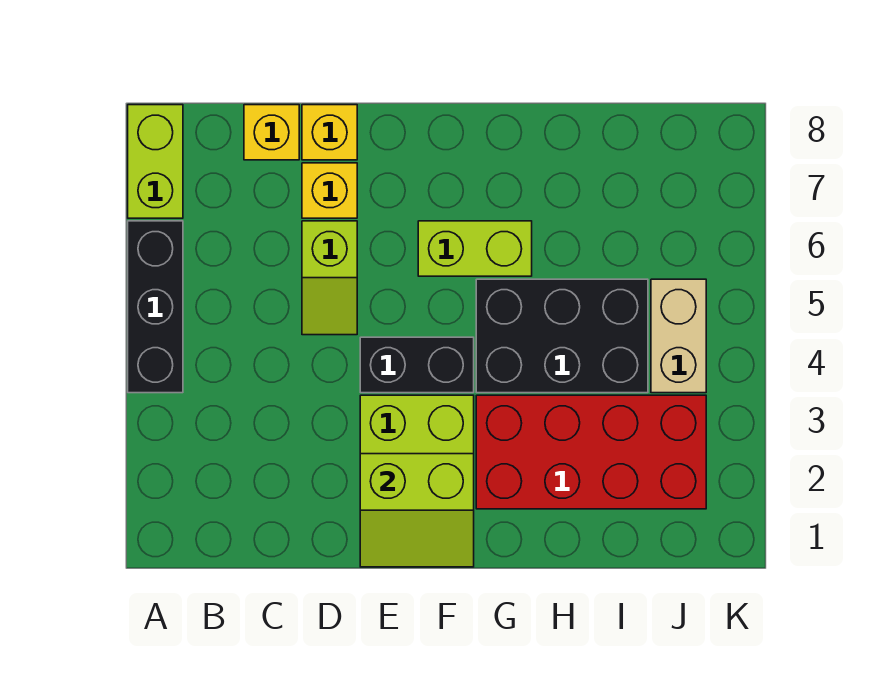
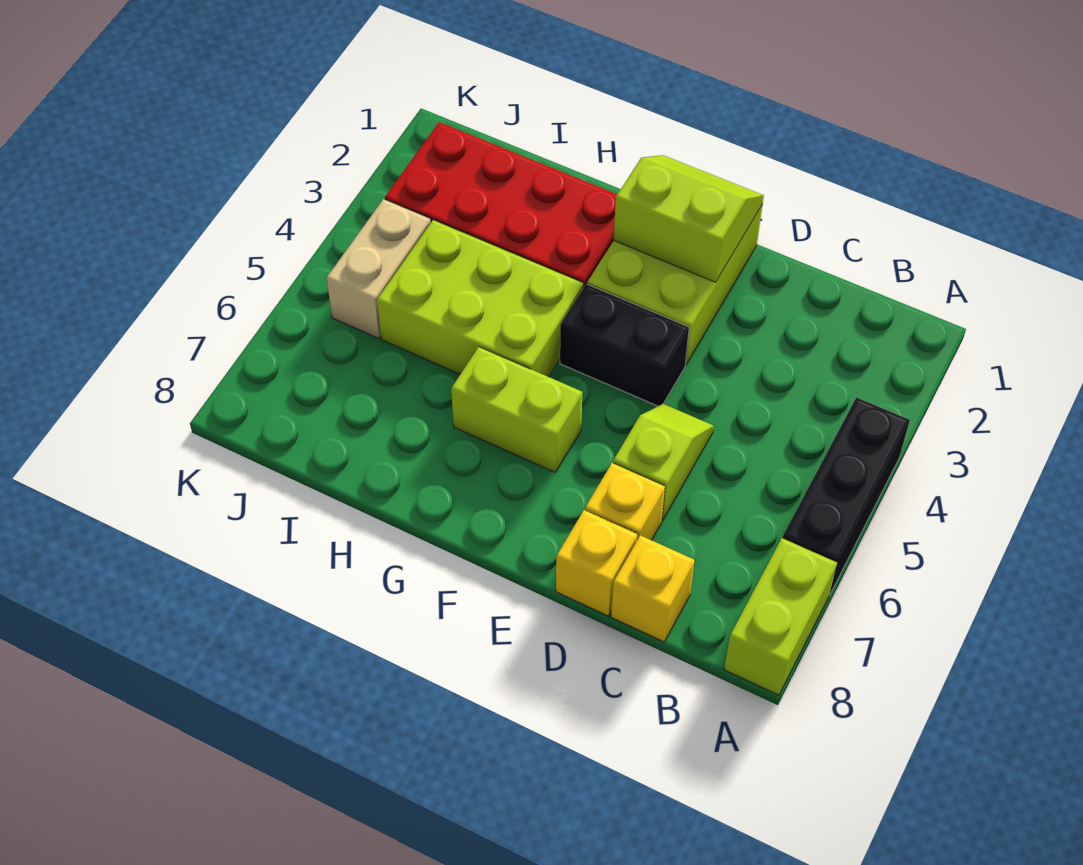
black brick G4:I5 level 1 -> lime brick G4:I5 level 1

